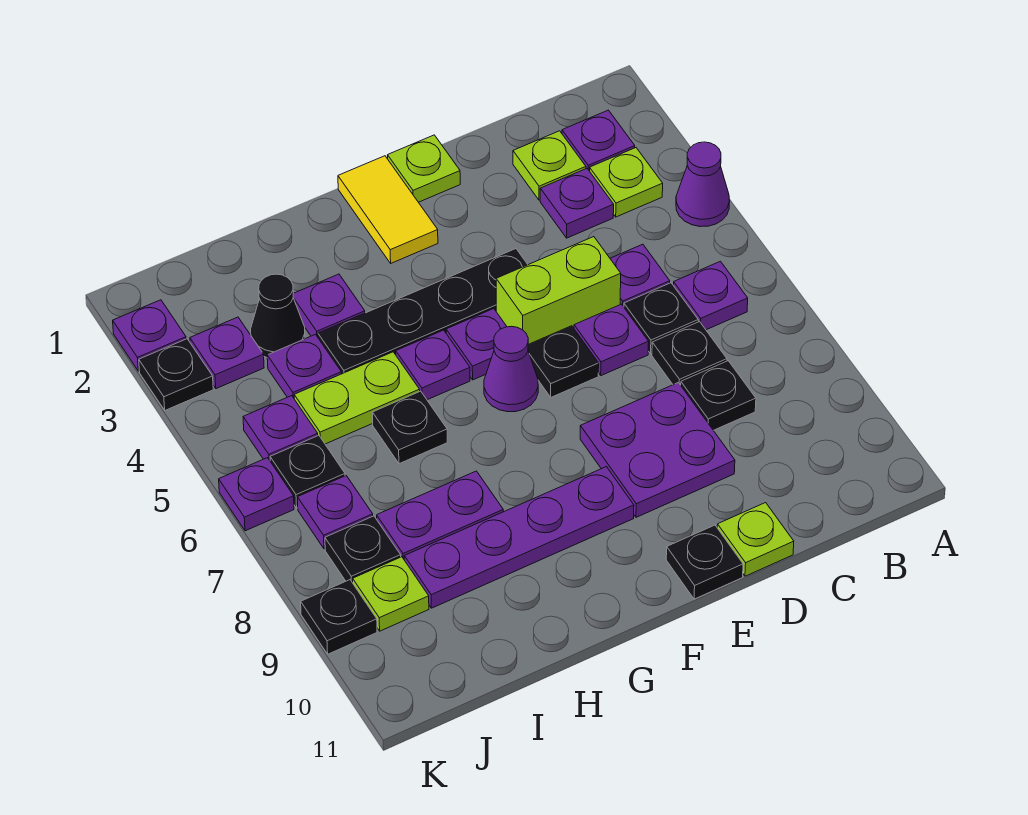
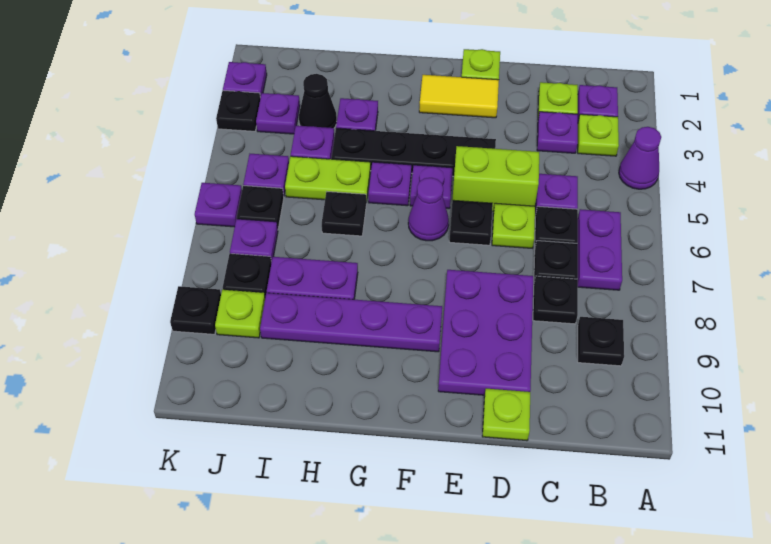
purple plate B6 level 1 -> purple plate B6:B7 level 1
purple plate D6 level 1 -> lime plate D6 level 1
purple plate D8:E9 level 1 -> purple plate D8:E10 level 1
black plate E11 level 1 -> black plate B9 level 1
yellow tile F1:F2 level 1 -> yellow tile E2:F2 level 1

